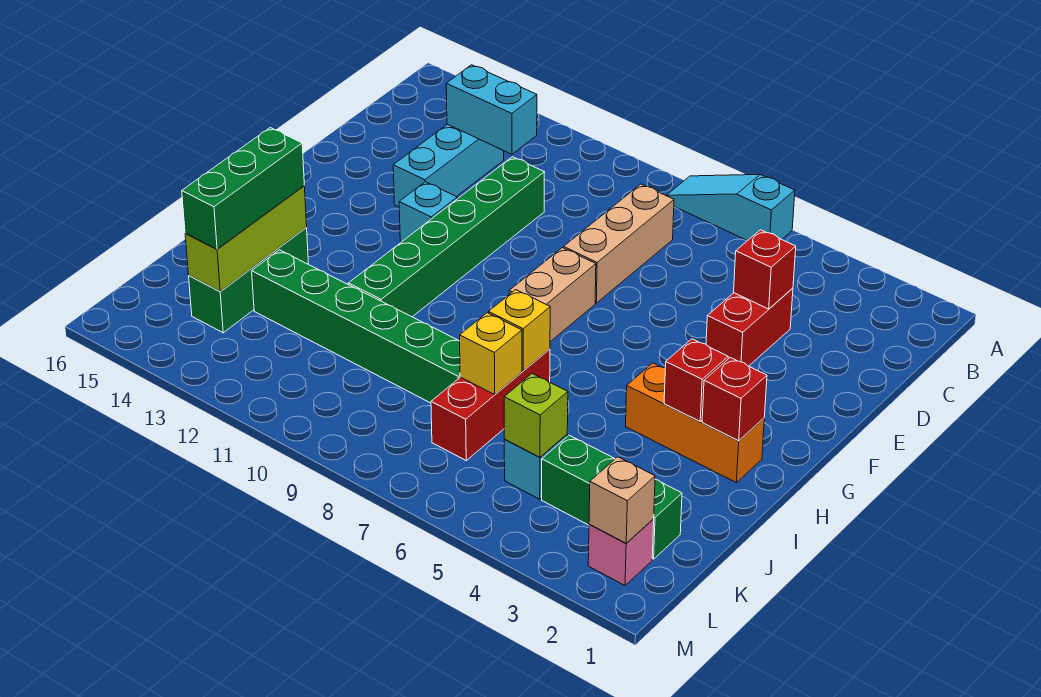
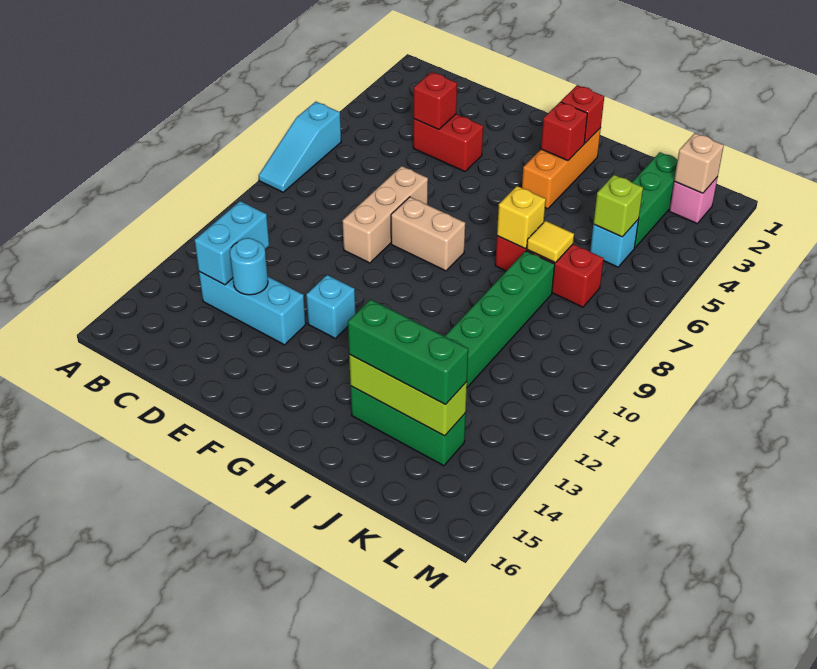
tan brick C8:E8 level 1 -> tan brick E7:E9 level 1
green brick D11:I11 level 1 -> none
none -> cyan round brick D13 level 2
yellow brick J7 level 2 -> yellow tile J7 level 2

